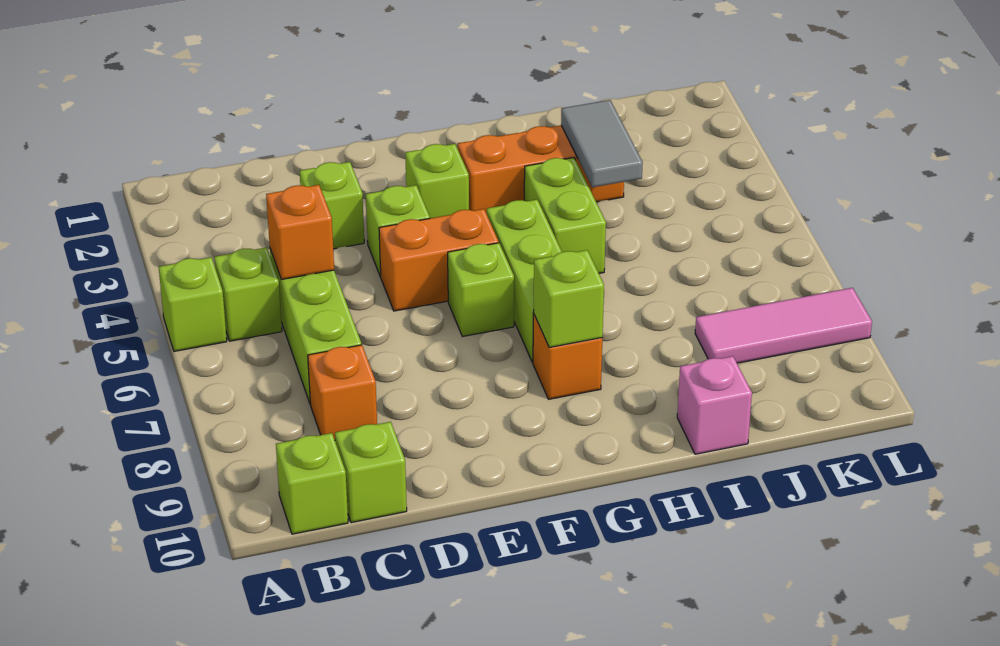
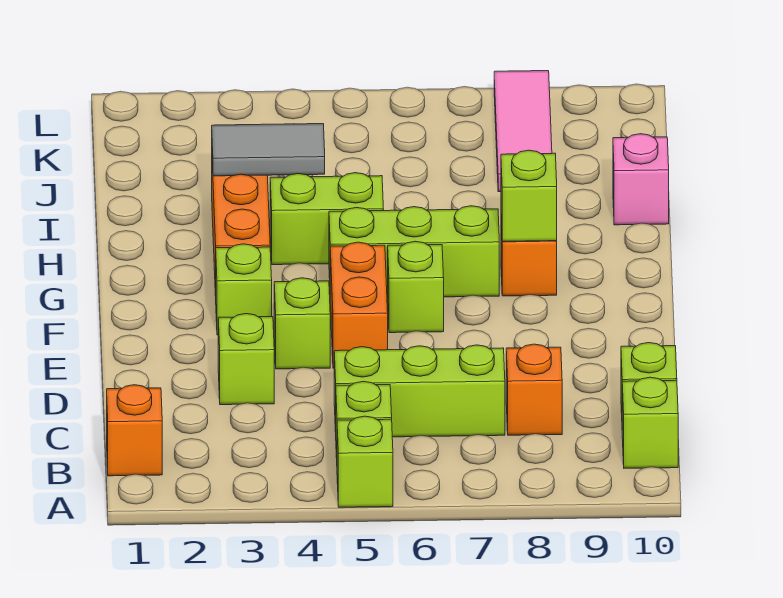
orange brick C5 level 2 -> orange brick B1 level 1

